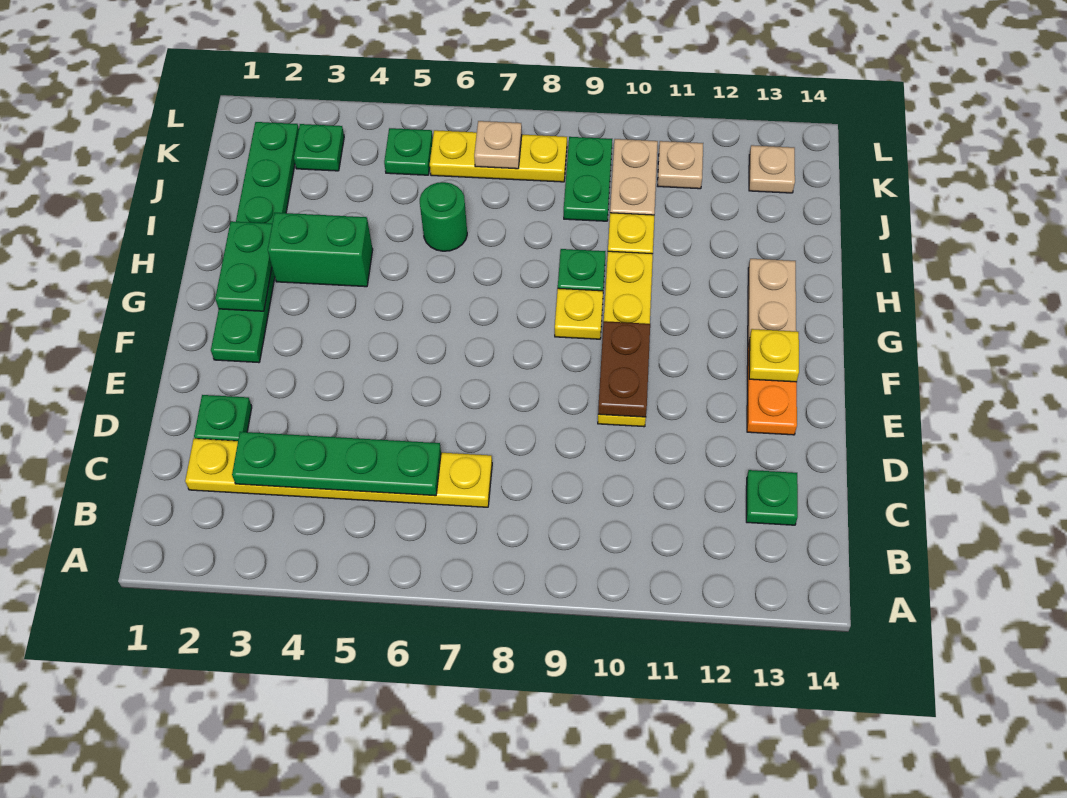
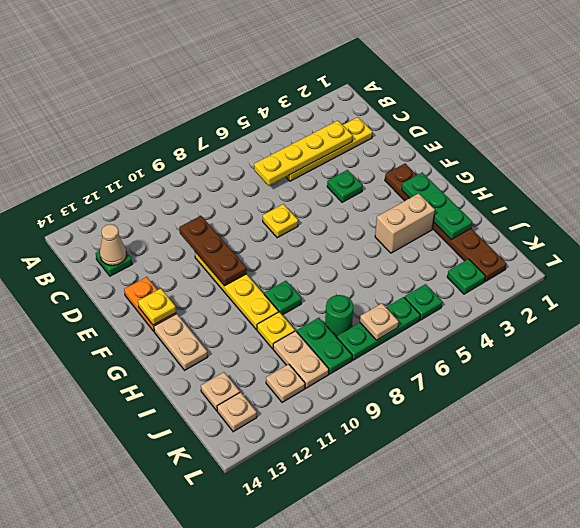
yellow plate C2:C7 level 1 -> yellow plate C2:C5 level 1
green plate C3:C6 level 2 -> yellow plate C3:C6 level 2
none -> tan cone C13 level 2
green plate D2 level 1 -> green plate E4 level 1
brown plate E10:F10 level 2 -> brown plate D10:F10 level 2
green plate F2:K2 level 1 -> brown plate F2:K2 level 1
green plate G2:H2 level 2 -> green plate G2:I2 level 2
yellow plate G9 level 1 -> yellow plate E7 level 1
green brick H3:H4 level 1 -> tan brick H3:H4 level 1
green round brick I6 level 1 -> green round brick J8 level 1
none -> tan plate J13 level 1
yellow plate K6:K8 level 1 -> green plate K6:K8 level 1

